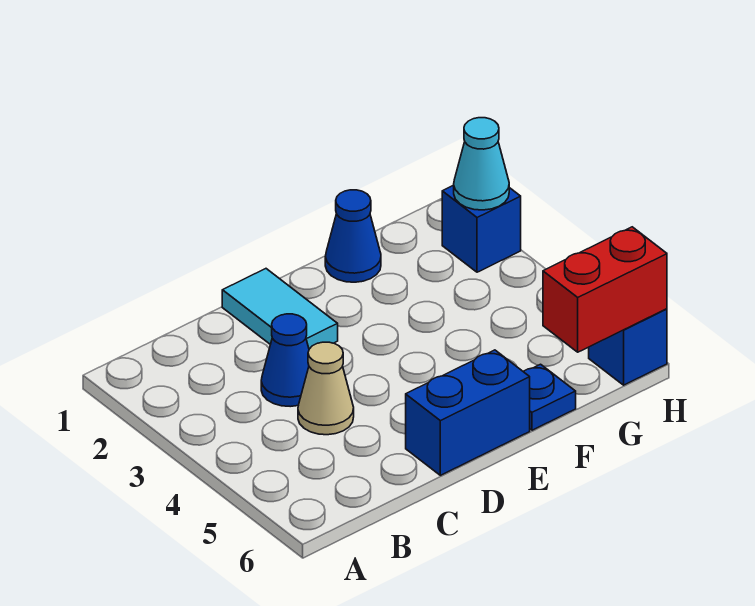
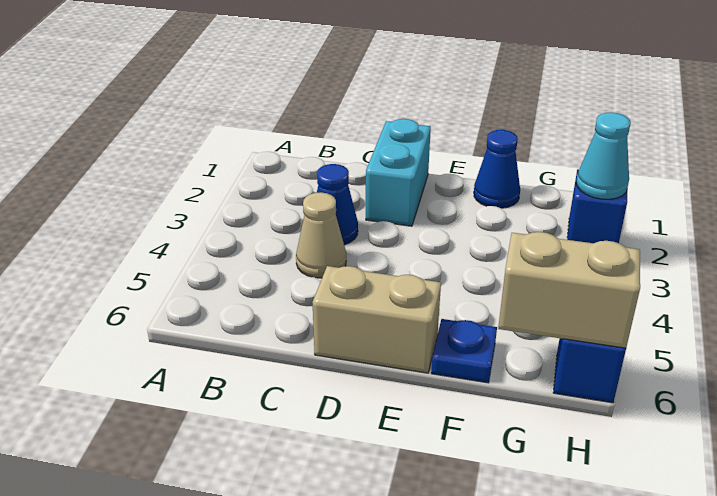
cyan tile D1:D2 level 1 -> cyan brick D1:D2 level 1
blue brick D6:E6 level 1 -> tan brick D6:E6 level 1
red brick G6:H6 level 2 -> tan brick G6:H6 level 2

